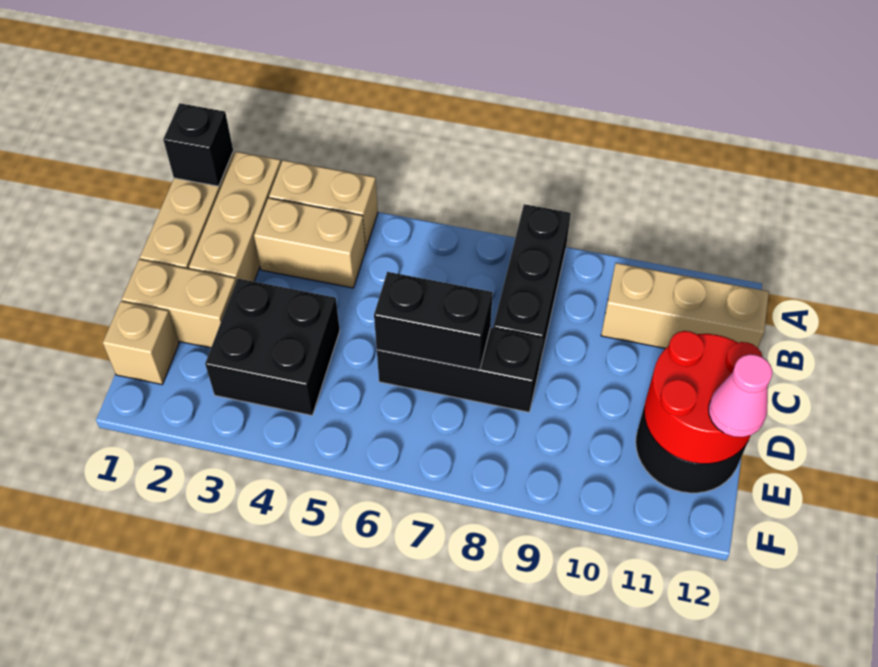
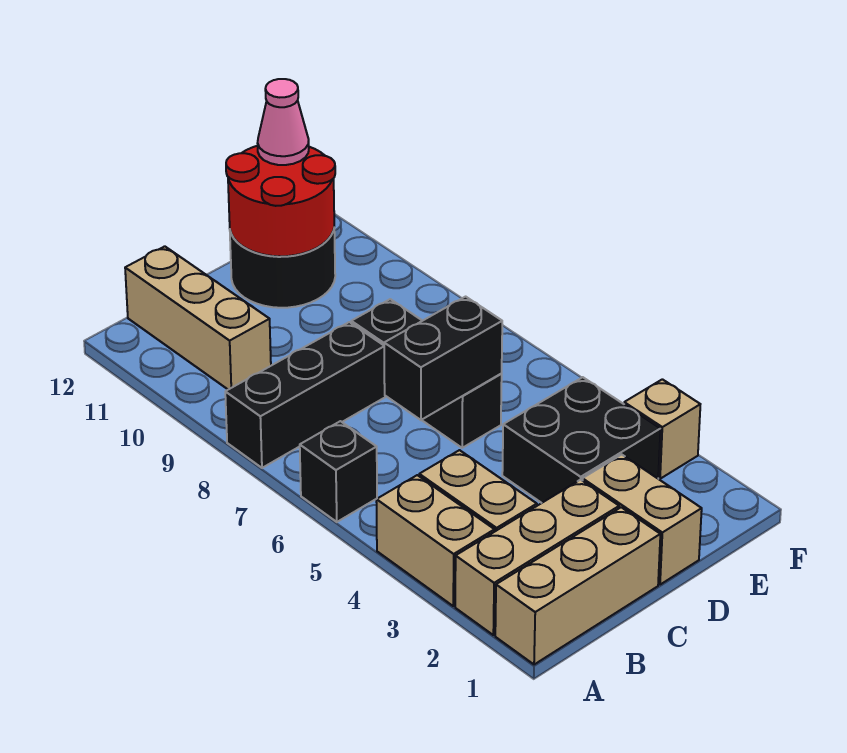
black brick A1 level 2 -> black brick A6 level 1
black brick D6:D7 level 2 -> black brick C6:D6 level 2
tan brick E1 level 1 -> tan brick F3 level 1

